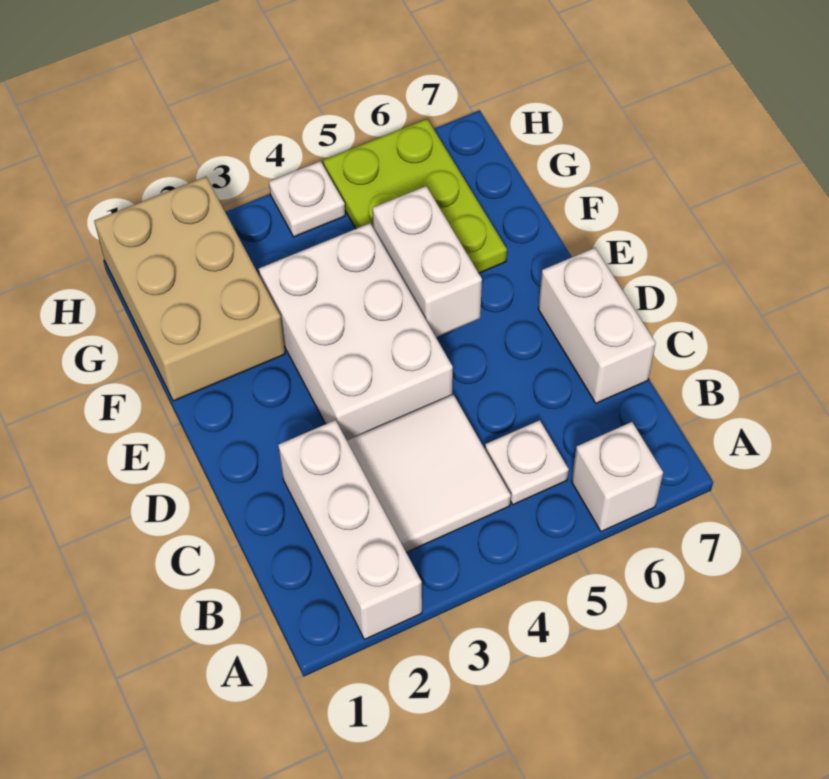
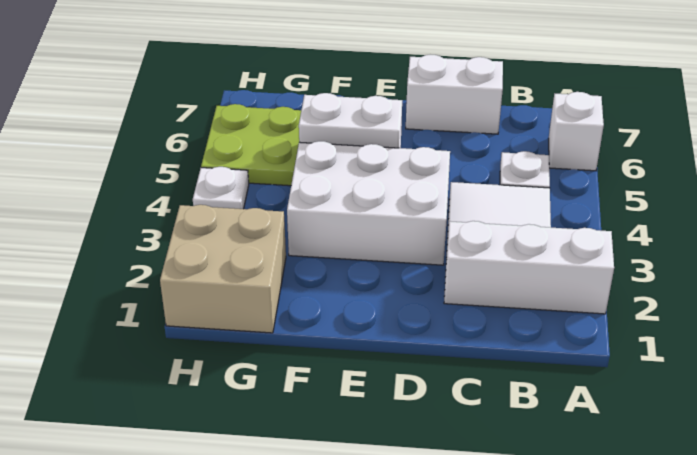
tan brick F1:H2 level 1 -> tan brick G1:H2 level 1

